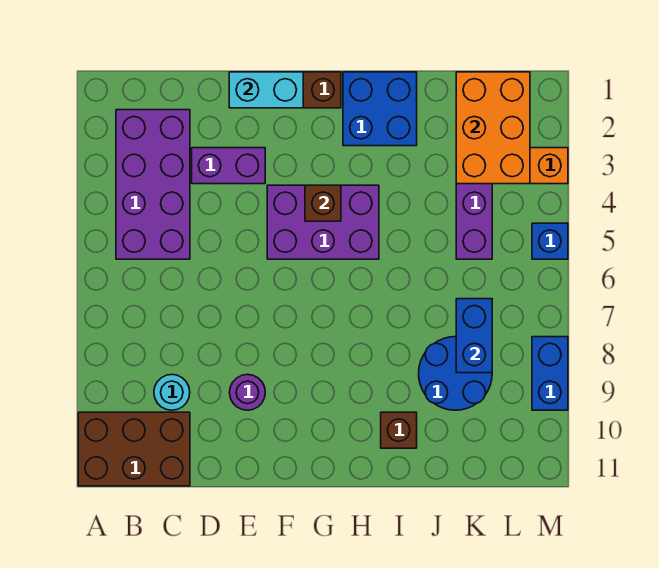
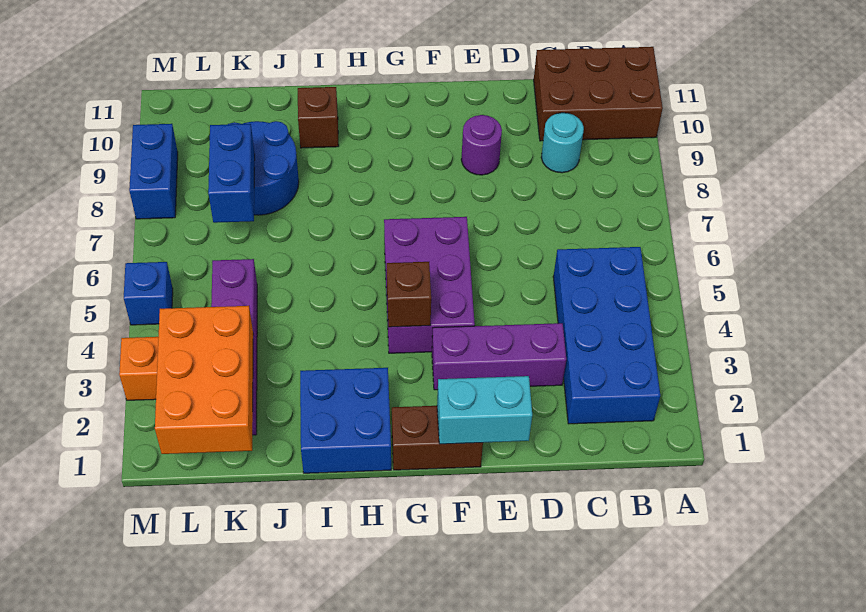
purple brick B2:C5 level 1 -> blue brick B2:C5 level 1
purple brick D3:E3 level 1 -> purple brick D3:F3 level 1
purple brick F4:H5 level 1 -> purple brick F4:G6 level 1

